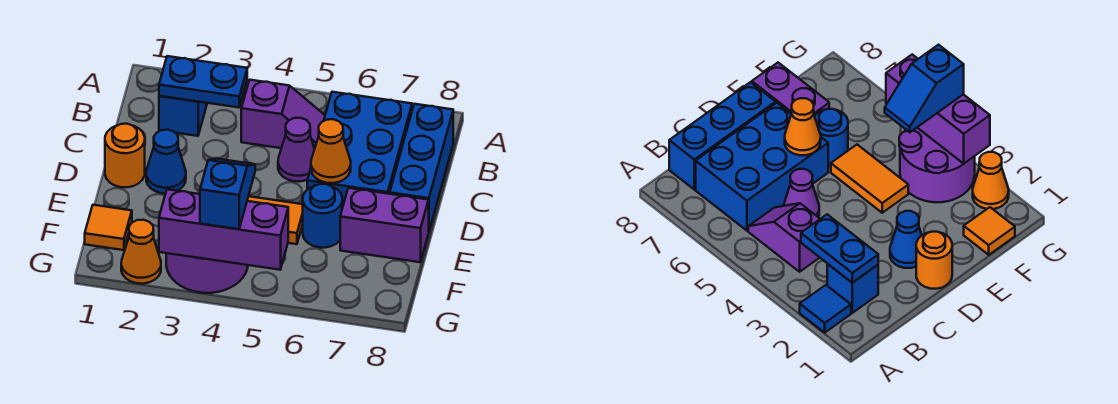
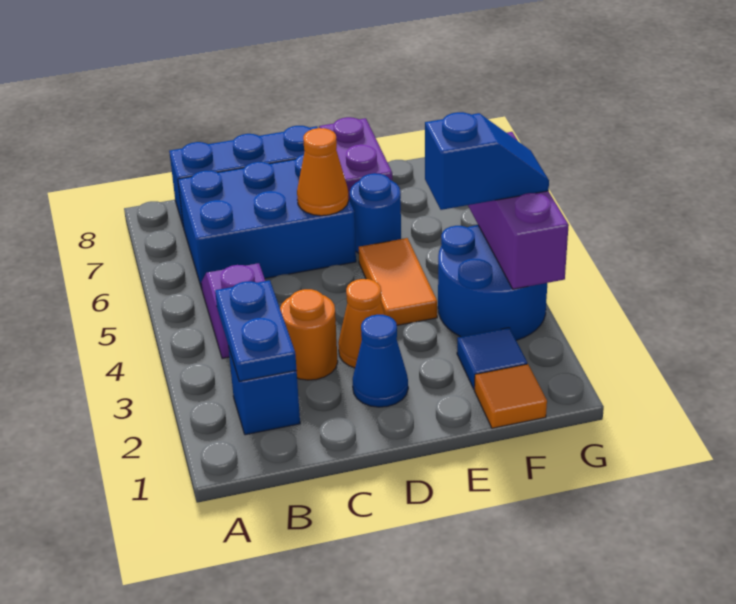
blue tile A2 level 1 -> blue tile F2 level 1
purple cone C5 level 1 -> none
orange round brick D1 level 1 -> orange round brick C3 level 1
purple round brick F3:G4 level 1 -> blue round brick F3:G4 level 1
blue slope F4:G4 level 3 top G -> blue slope F4:G4 level 3 top F
orange cone G2 level 1 -> orange cone D3 level 1

